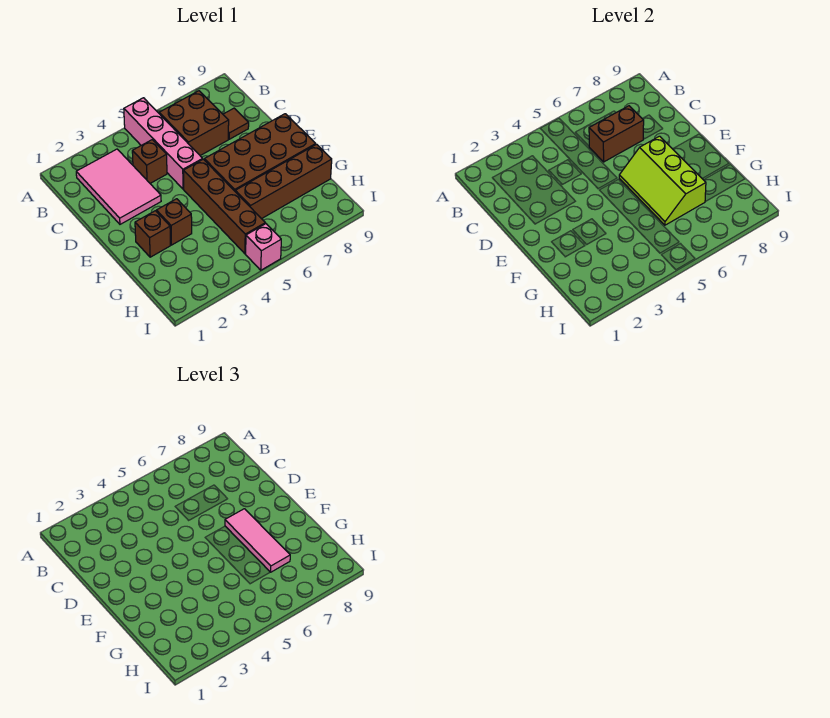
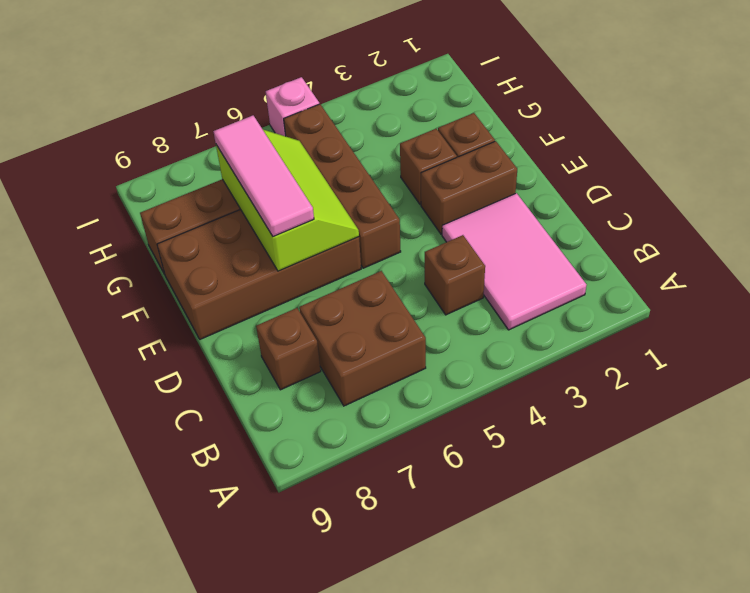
pink brick A5:D5 level 1 -> none
brown brick C6:C7 level 2 -> brown brick E2:E3 level 1
brown tile C8 level 1 -> brown brick C8 level 1

